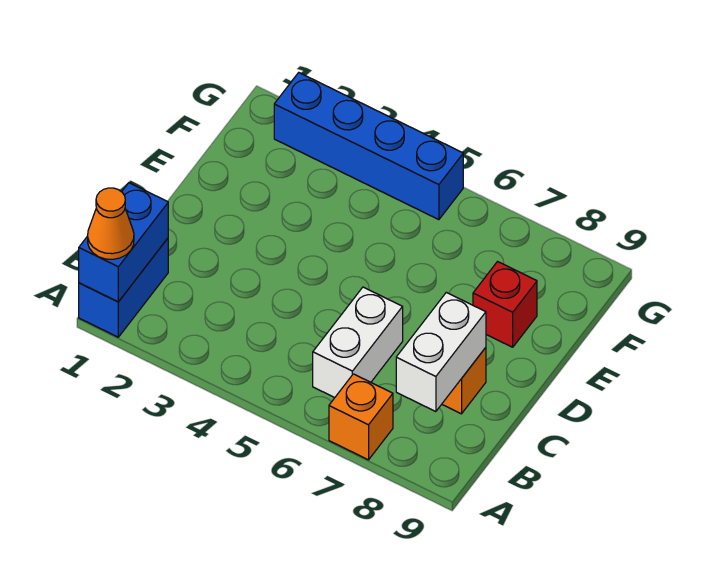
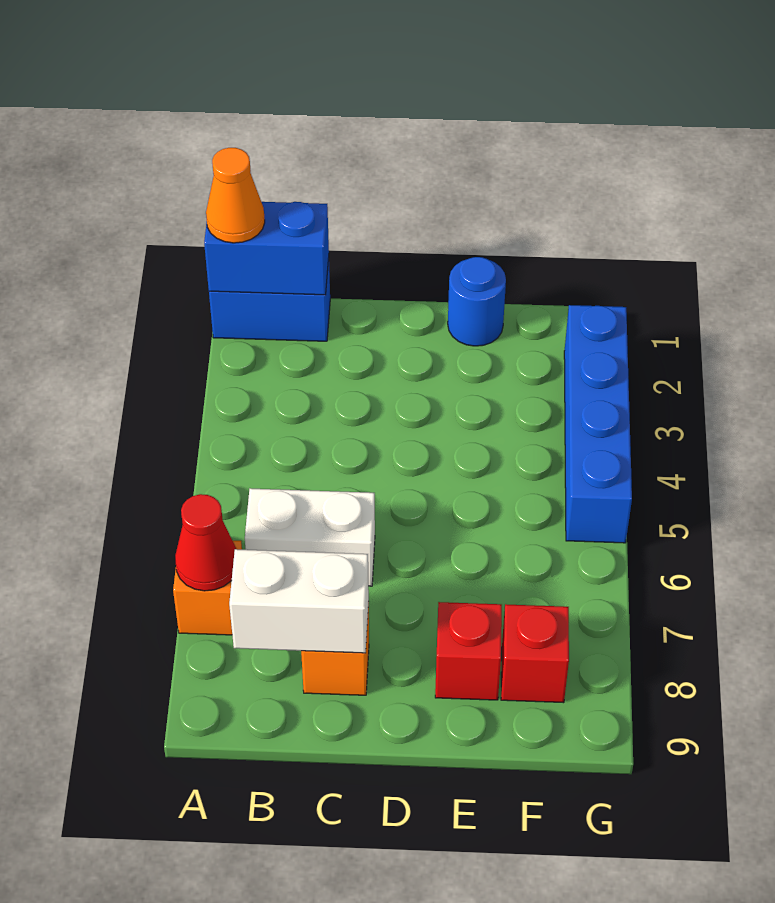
none -> red cone A7 level 2
none -> blue round brick E1 level 1
none -> red brick F8 level 1

